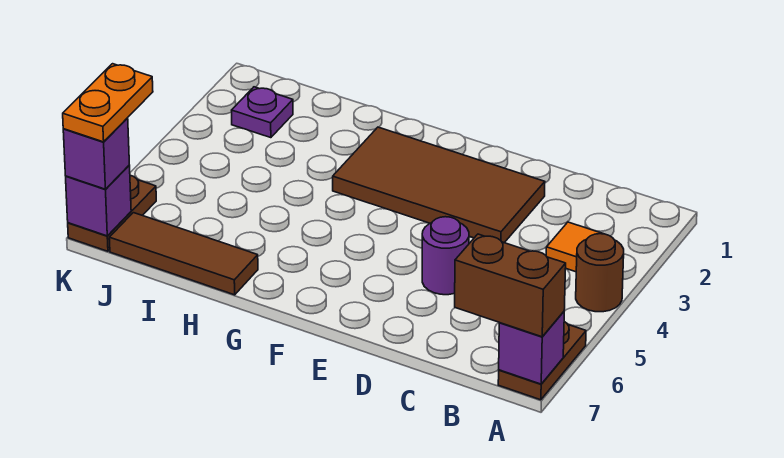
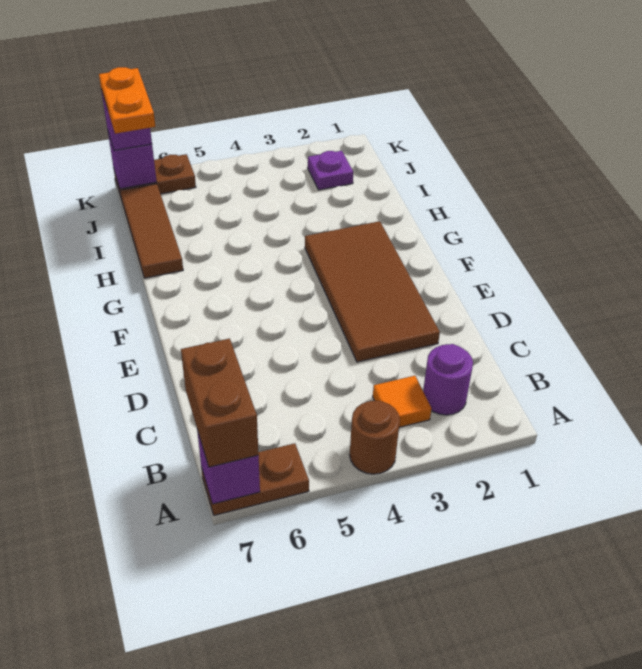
purple round brick D5 level 1 -> purple round brick B2 level 1
orange plate K6:K7 level 4 -> orange plate J7:K7 level 4

